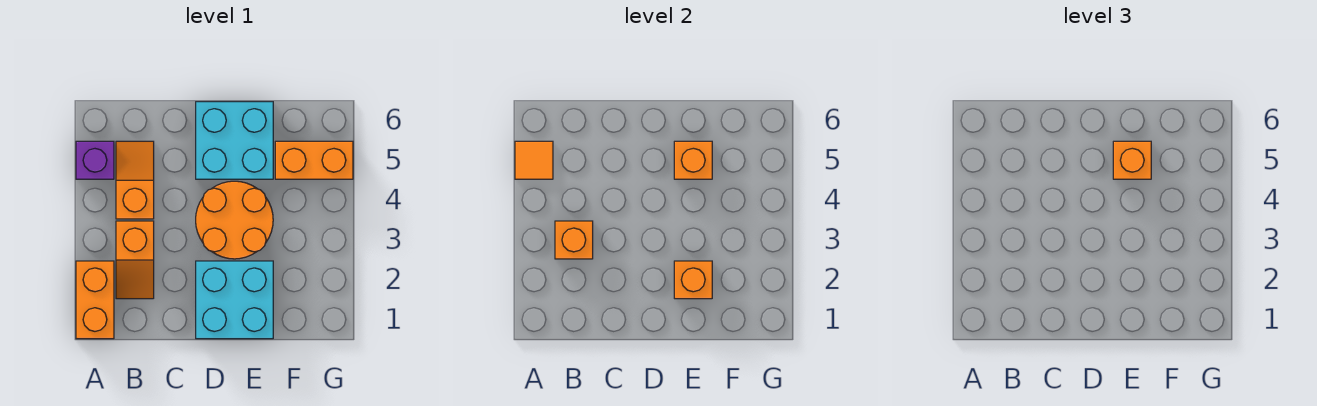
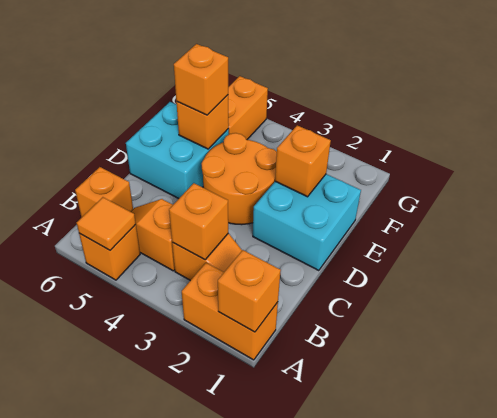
none -> orange brick A1 level 2
purple brick A5 level 1 -> orange brick A5 level 1
none -> orange brick B6 level 1

